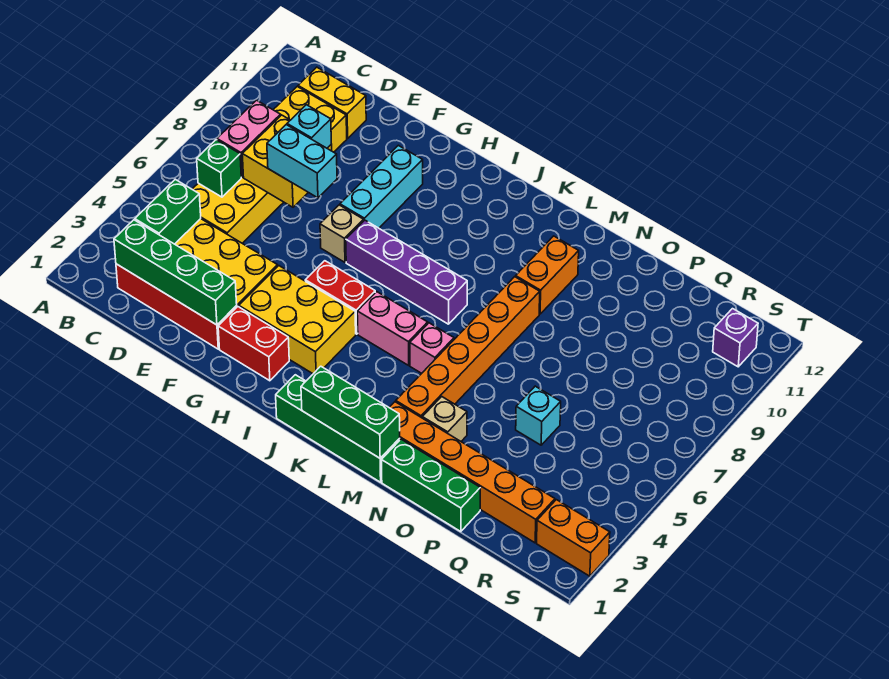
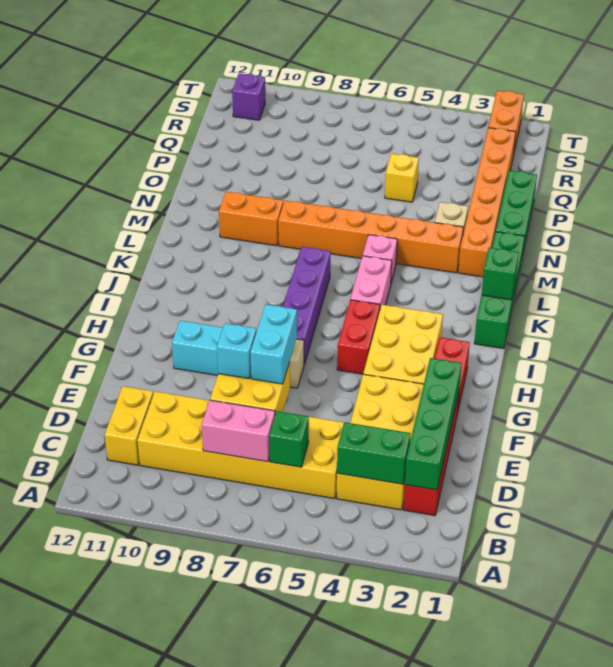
green brick K1:M1 level 2 -> green brick K1 level 2
cyan brick P5 level 1 -> yellow brick P5 level 1

